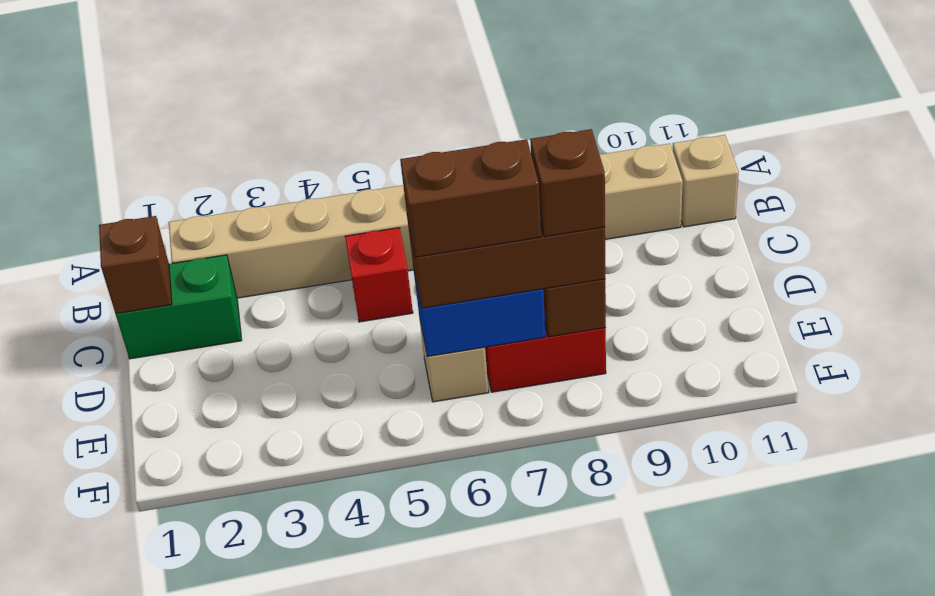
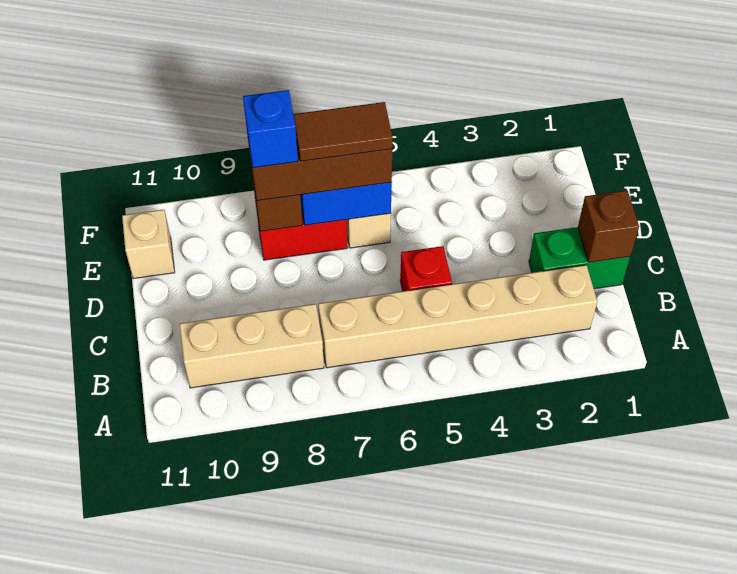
tan brick B11 level 1 -> tan brick E11 level 1
brown brick E6:E7 level 4 -> brown tile E6:E7 level 4
brown brick E8 level 4 -> blue brick E8 level 4

